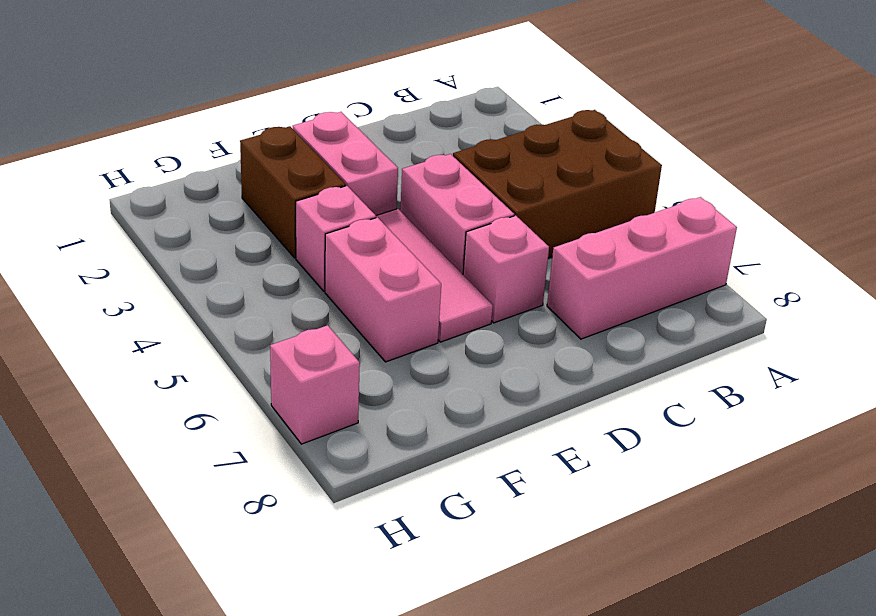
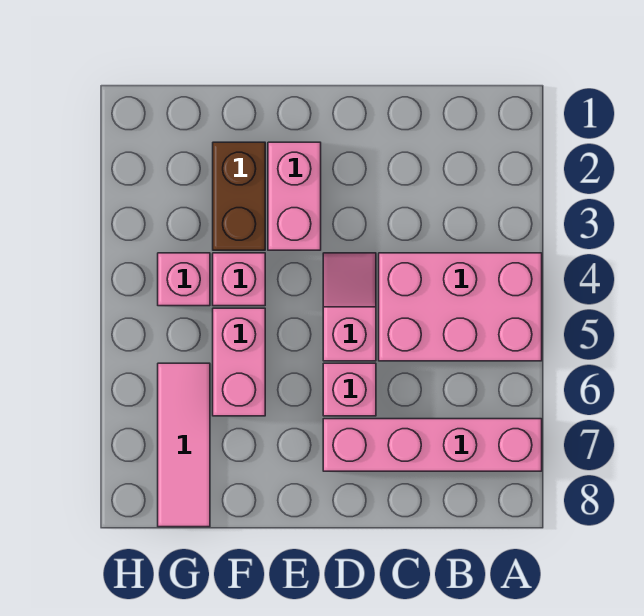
brown brick A4:C5 level 1 -> pink brick A4:C5 level 1
pink brick A7:C7 level 1 -> pink brick A7:D7 level 1
pink brick D4:D5 level 1 -> pink slope D4:D5 level 1 top 5
pink tile E4:E6 level 1 -> pink tile G6:G8 level 1
pink brick H7 level 1 -> pink brick G4 level 1

